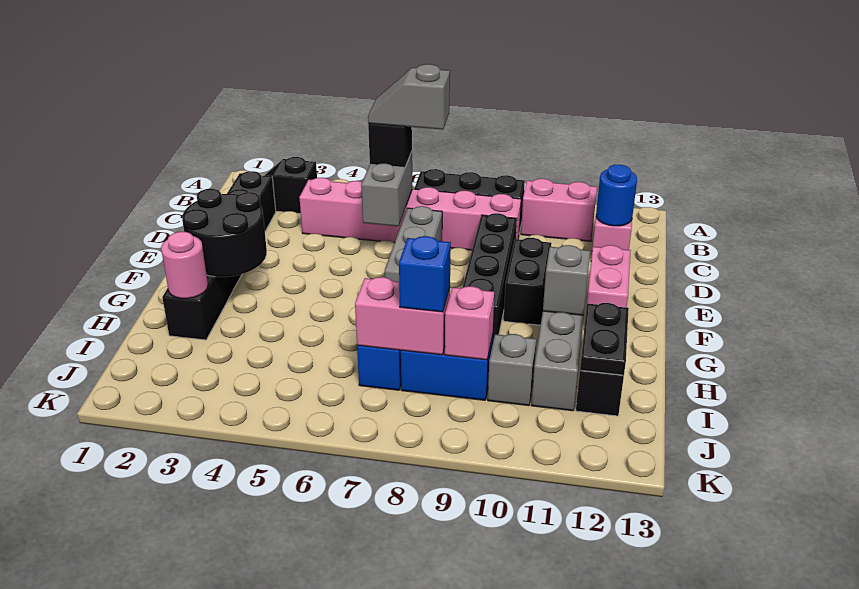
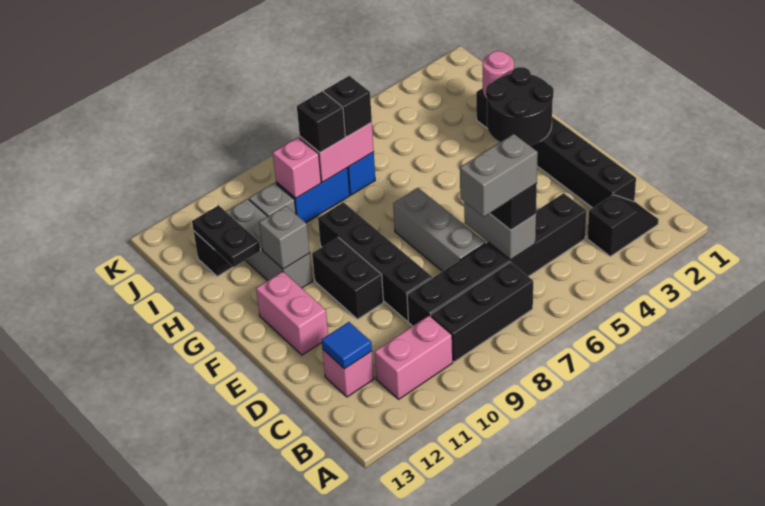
pink brick C4:C9 level 1 -> black brick C4:C9 level 1
grey slope C6:C7 level 4 top 7 -> grey brick C6:C7 level 4
blue round brick C12 level 2 -> blue tile C12 level 2
none -> black brick I7 level 3
blue brick I8 level 3 -> black brick I8 level 3

